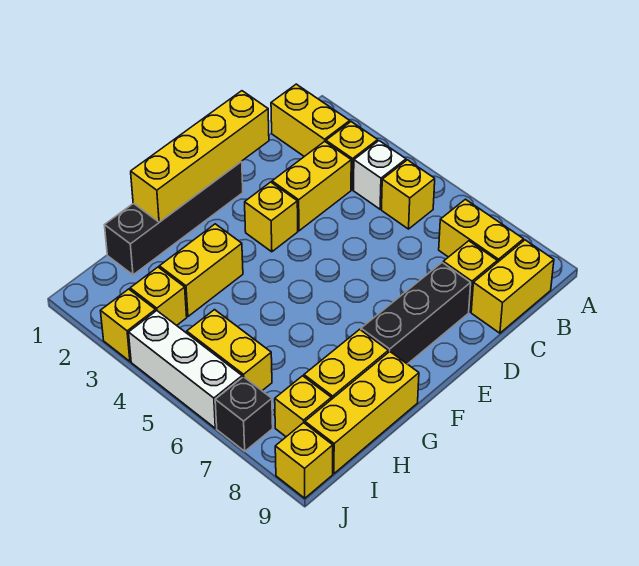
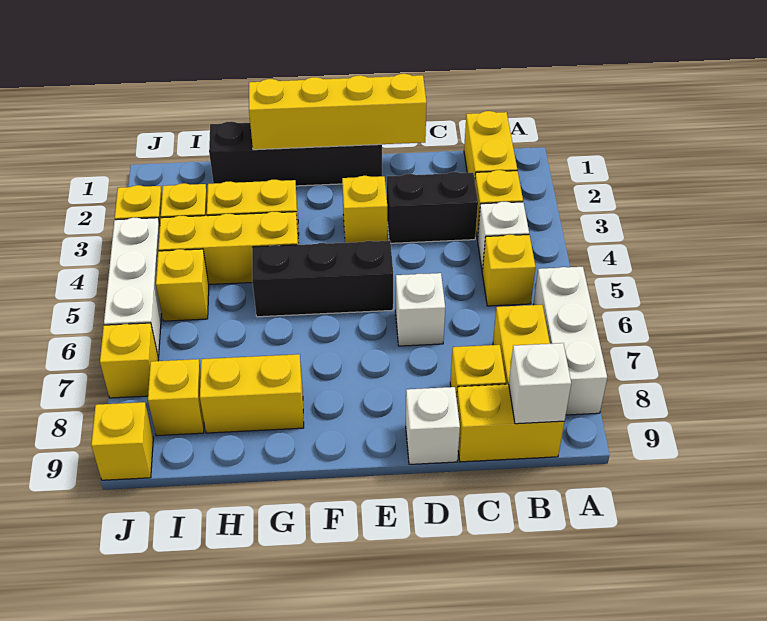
none -> white brick A6:A8 level 1
none -> white brick B9 level 2
yellow brick C3:D3 level 1 -> black brick C3:D3 level 1
none -> white brick D6 level 1
black brick D8:F8 level 1 -> black brick E5:G5 level 1
none -> white brick D9 level 1
yellow brick G9:I9 level 1 -> yellow brick G4:I4 level 1
yellow brick I5:I6 level 1 -> yellow brick I5 level 1
black brick J7 level 1 -> yellow brick J7 level 1

